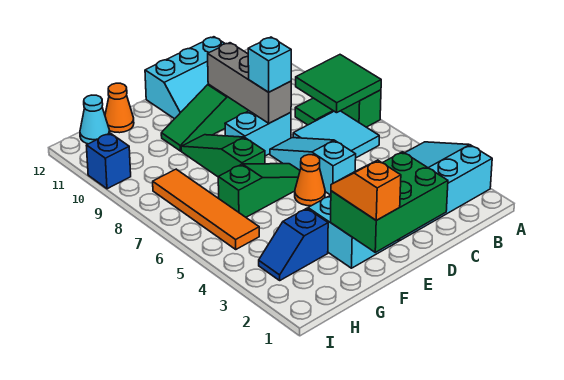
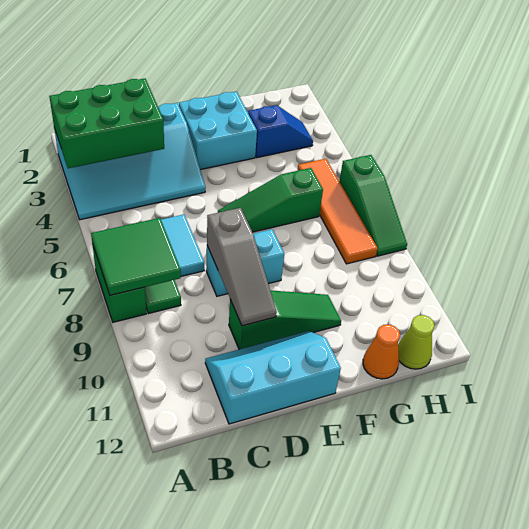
green brick D1:F2 level 2 -> green brick A2:C3 level 2
cyan slope D5:D7 level 1 top 5 -> none
grey brick D8:D10 level 2 -> grey slope D8:D10 level 2 top 8
cyan brick D8 level 3 -> none
orange cone E5 level 1 -> none
orange slope F1:F2 level 3 top 1 -> none
green slope F7:F9 level 1 top 7 -> green slope I6:I8 level 1 top 6
cyan cone H12 level 1 -> lime cone H12 level 1
blue brick I10 level 1 -> none

